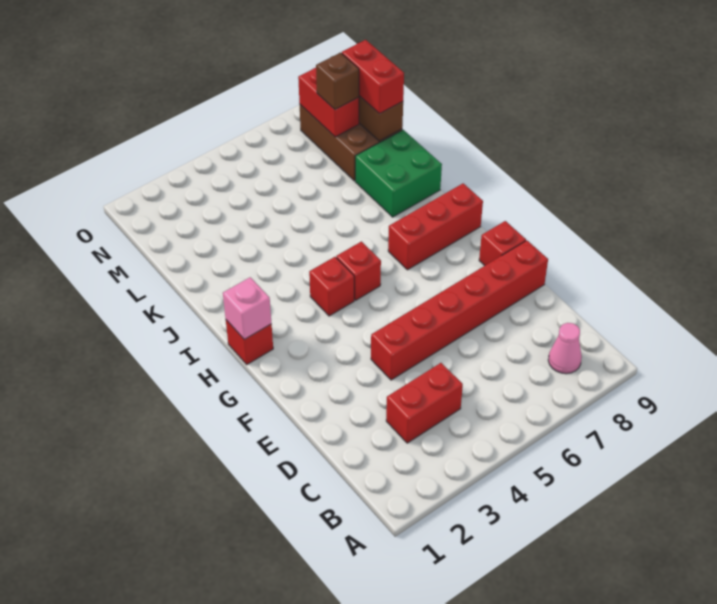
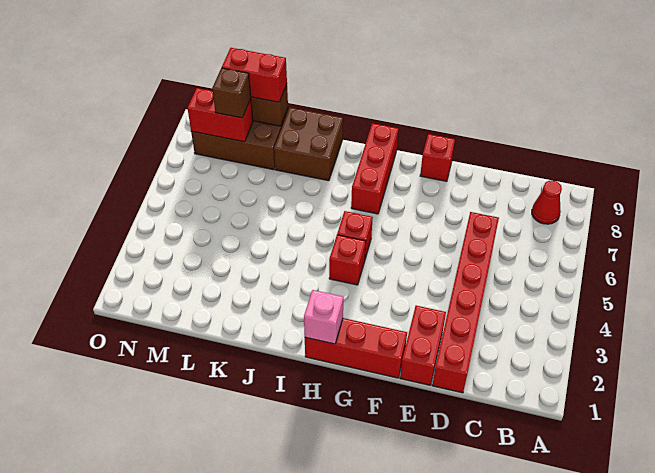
pink cone B8 level 1 -> red cone B8 level 1
red brick C3:C4 level 1 -> red brick E1:E2 level 1
red brick E4:E9 level 1 -> red brick D1:D6 level 1
red brick H1 level 1 -> red brick F1:H1 level 1
green brick J8:K9 level 1 -> brown brick J8:K9 level 1

